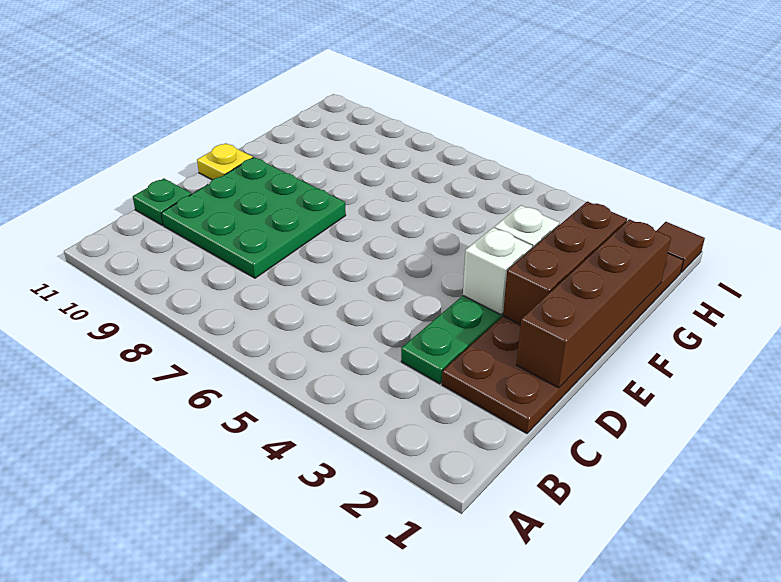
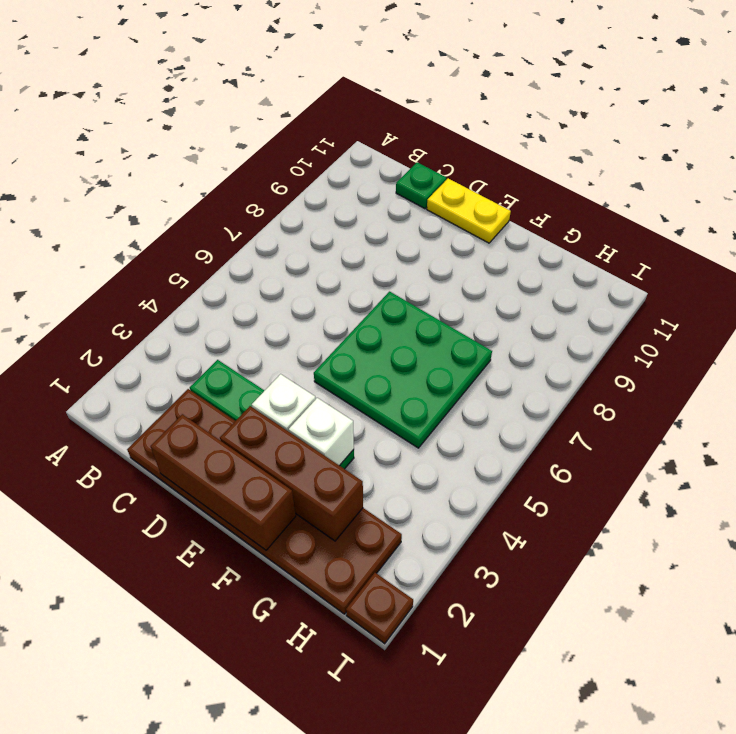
green plate C8:E10 level 1 -> green plate E5:G7 level 1
brown brick D1:G1 level 2 -> brown brick D1:F1 level 2
yellow plate E11 level 1 -> yellow plate D11:E11 level 1
brown tile I1 level 1 -> brown plate I1 level 1

